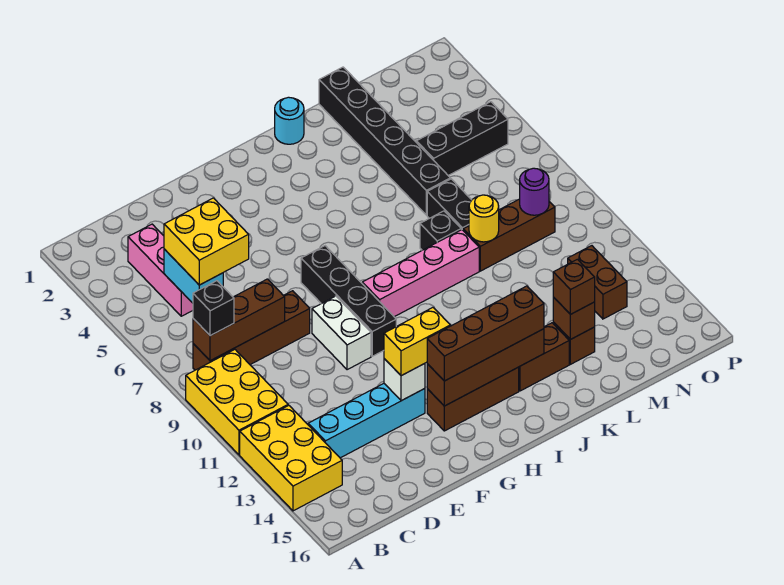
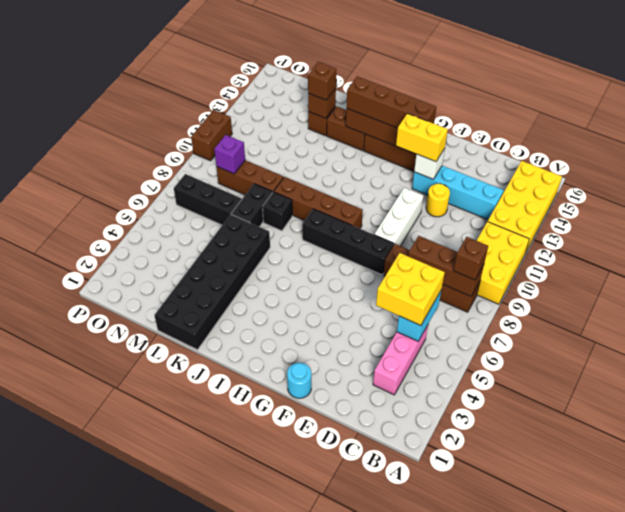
yellow brick A12:B14 level 1 -> yellow brick A12:B15 level 1
black brick B8 level 3 -> brown brick B8 level 3
white brick F9:F10 level 1 -> white brick F9:F11 level 1
black brick G7:G10 level 1 -> black brick F8:I8 level 1
pink brick H9:K9 level 1 -> brown brick H9:K9 level 1
cyan round brick J1 level 1 -> cyan round brick F1 level 1
black brick L1:L6 level 1 -> black brick K1:L6 level 1
yellow round brick L9 level 2 -> yellow round brick E12 level 1
black brick M5:O5 level 1 -> black brick M7:O7 level 1
purple round brick N9 level 2 -> purple brick N9 level 2
brown brick N12:N13 level 1 -> brown brick P10:P11 level 1

